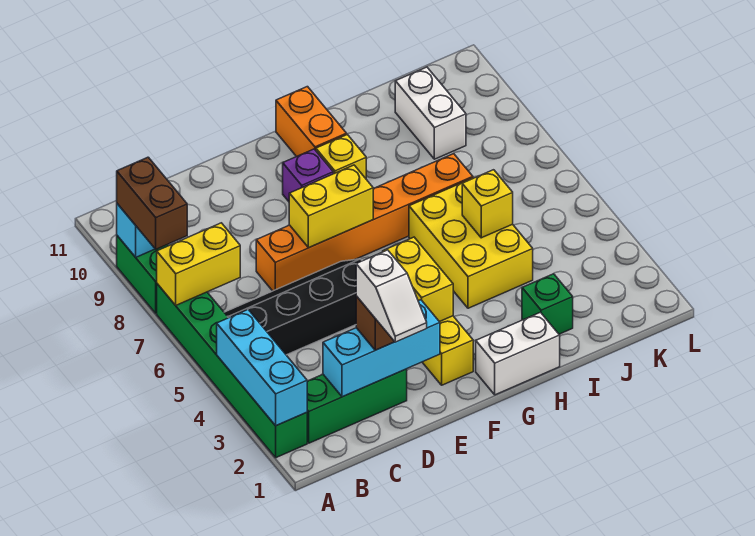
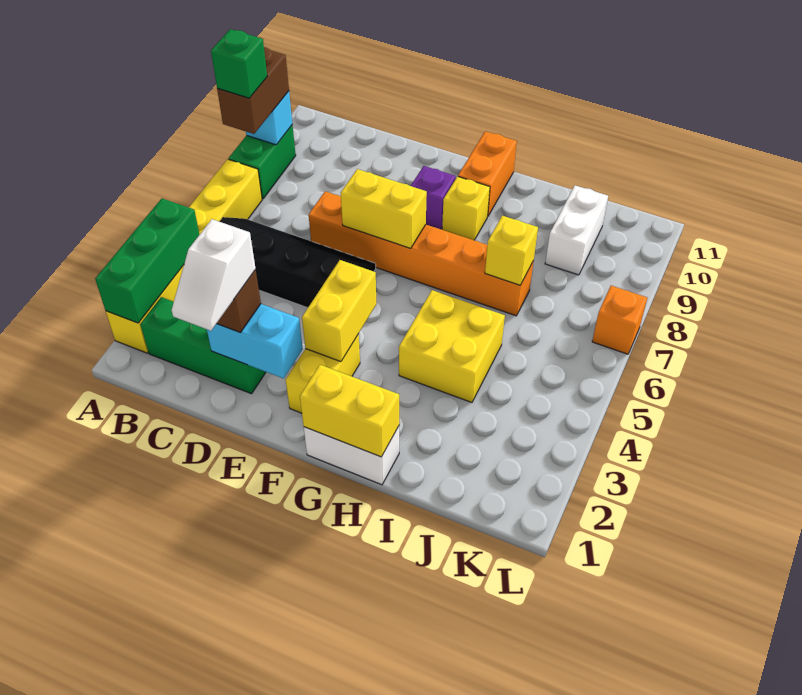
green brick A2:A7 level 1 -> yellow brick A2:A7 level 1
cyan brick A2:A4 level 2 -> green brick A2:A4 level 2
yellow brick A7:B7 level 2 -> yellow brick G1:H1 level 2
cyan brick C2:E2 level 2 -> cyan brick D2:E2 level 2
yellow brick H4:I6 level 1 -> yellow brick H4:I5 level 1
green brick I2 level 1 -> green brick A8 level 4
yellow brick I5 level 2 -> yellow brick I7 level 2
none -> orange brick L7 level 1

